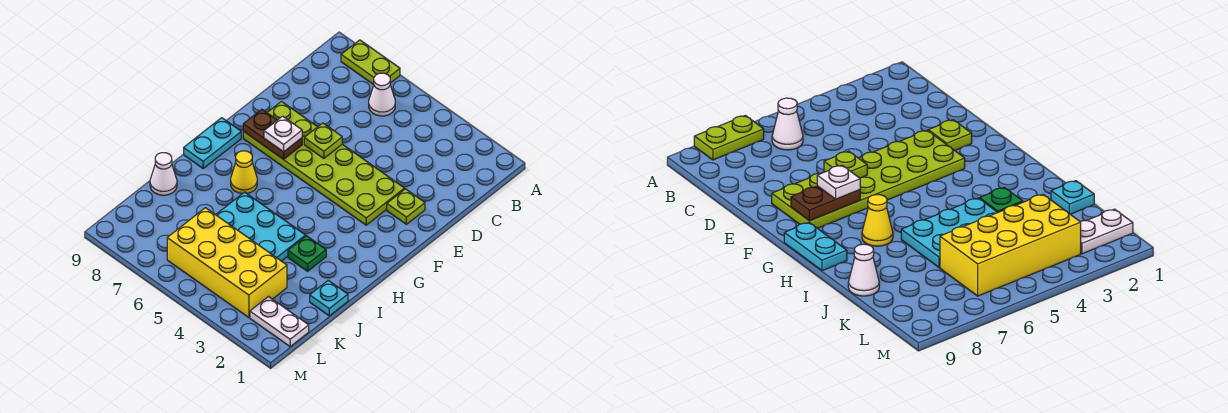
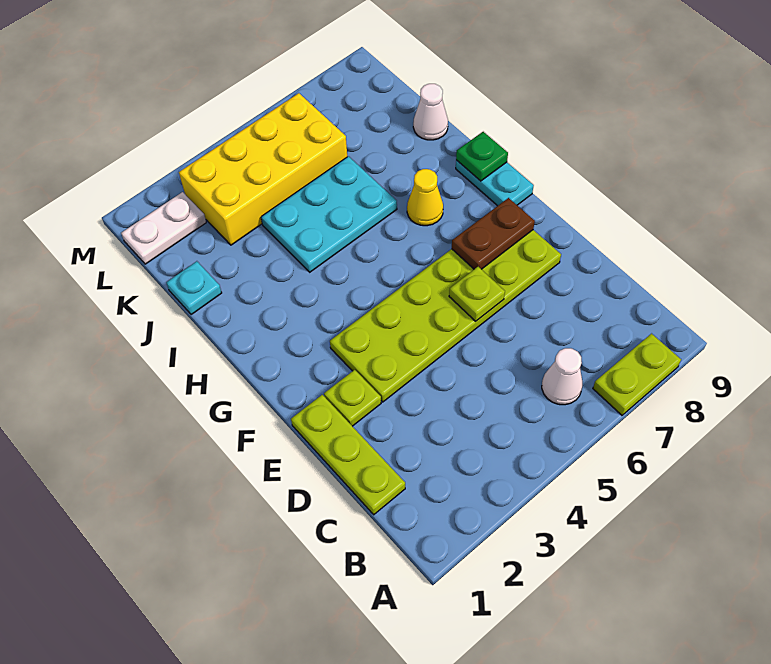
none -> lime plate C1:E1 level 1
white plate F7 level 3 -> none
green plate I3 level 1 -> green plate H9 level 2

